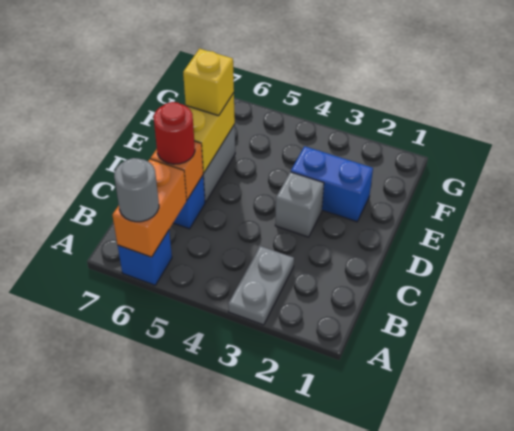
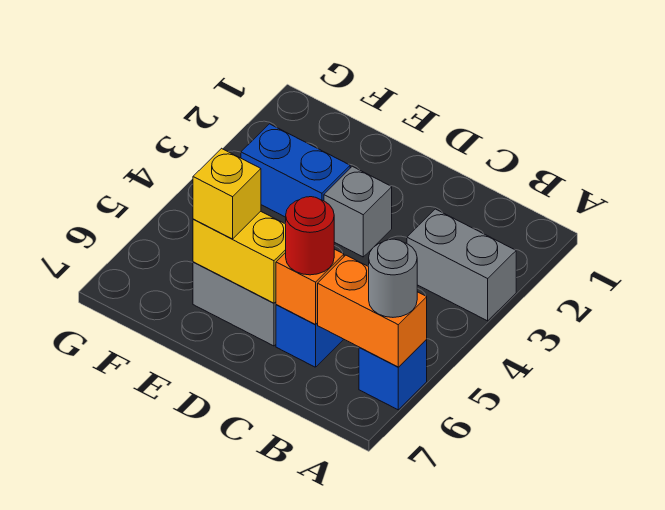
grey plate A3:B3 level 1 -> grey brick A3:B3 level 1
blue brick E2:E3 level 1 -> blue brick E3:F3 level 1

